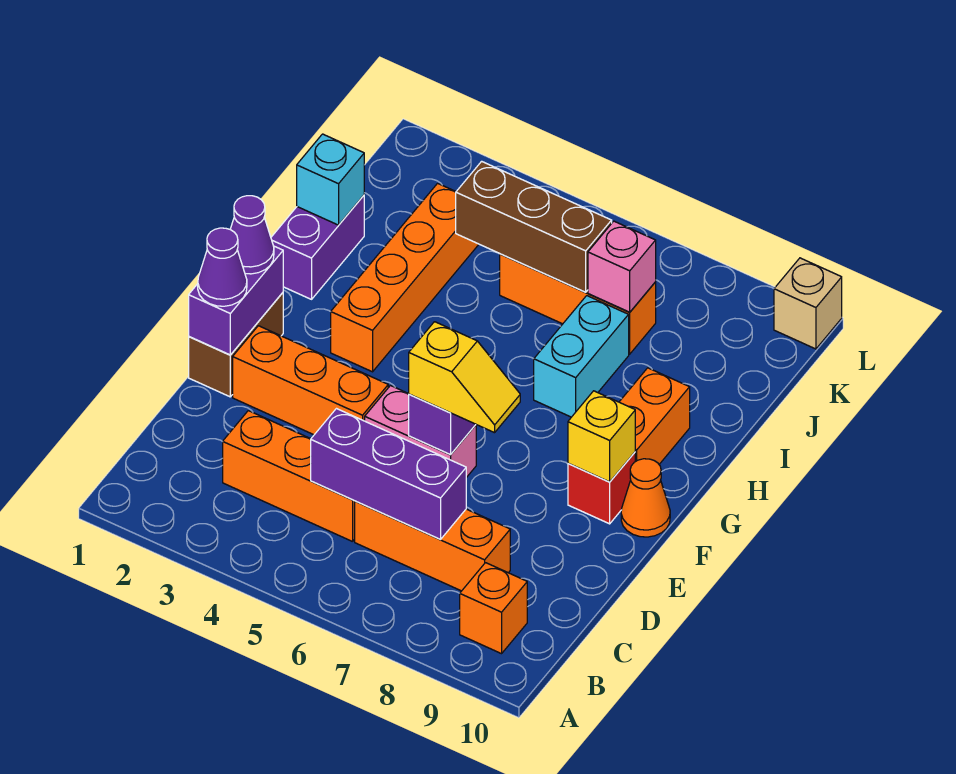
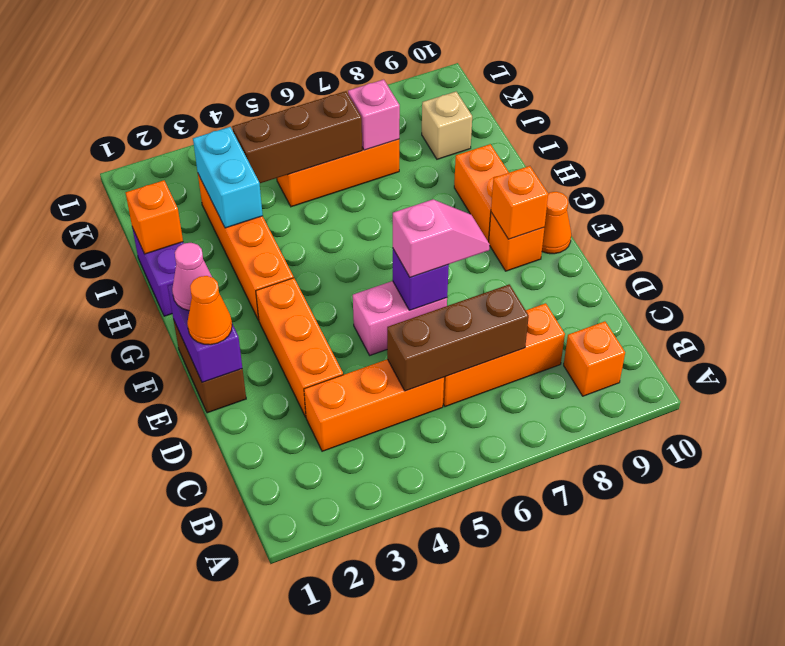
purple brick C5:C7 level 2 -> brown brick C5:C7 level 2
purple cone E1 level 3 -> orange cone E1 level 3
orange brick E2:E4 level 1 -> orange brick D3:F3 level 1
yellow slope E6:E7 level 3 top 6 -> pink slope E6:E7 level 3 top 6
purple cone F1 level 3 -> pink cone F1 level 3
red brick F9 level 1 -> orange brick F9 level 1
yellow brick F9 level 2 -> orange brick F9 level 2
cyan brick H7:I7 level 1 -> cyan brick I3:J3 level 2
cyan brick I1 level 2 -> orange brick I1 level 2
tan brick L10 level 1 -> tan brick J9 level 1

